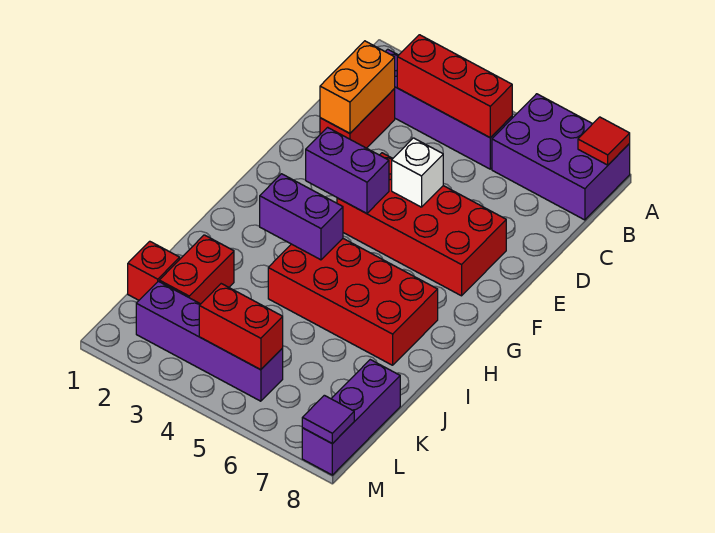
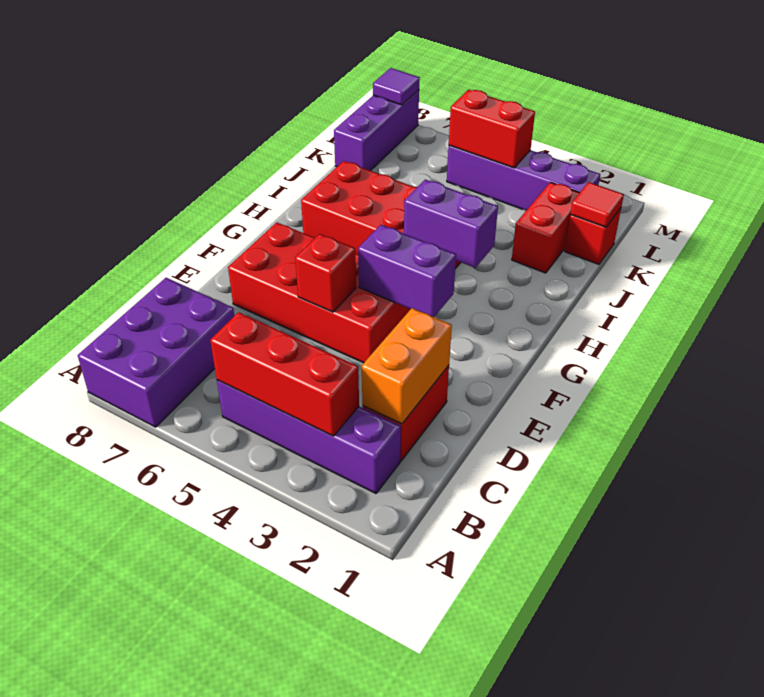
purple brick A6:B8 level 1 -> purple brick A7:C8 level 1
red tile A8 level 2 -> red tile K1 level 2
white brick E5 level 2 -> red brick E5 level 2

